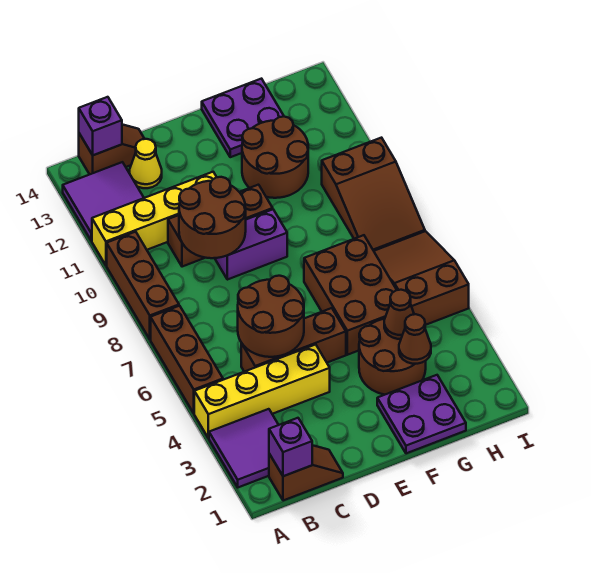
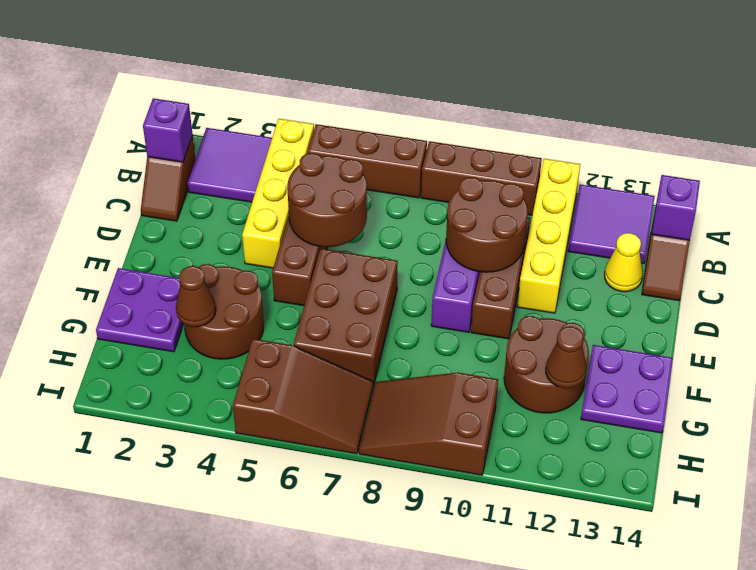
brown brick F5:G7 level 1 -> brown brick E6:G7 level 1
brown cone G4 level 2 -> brown cone G12 level 2

